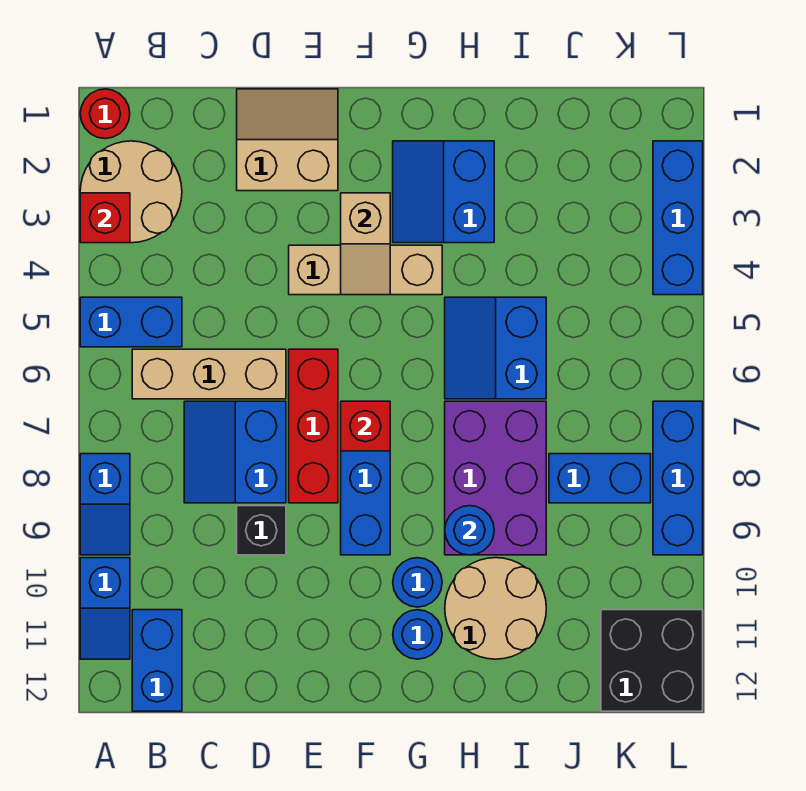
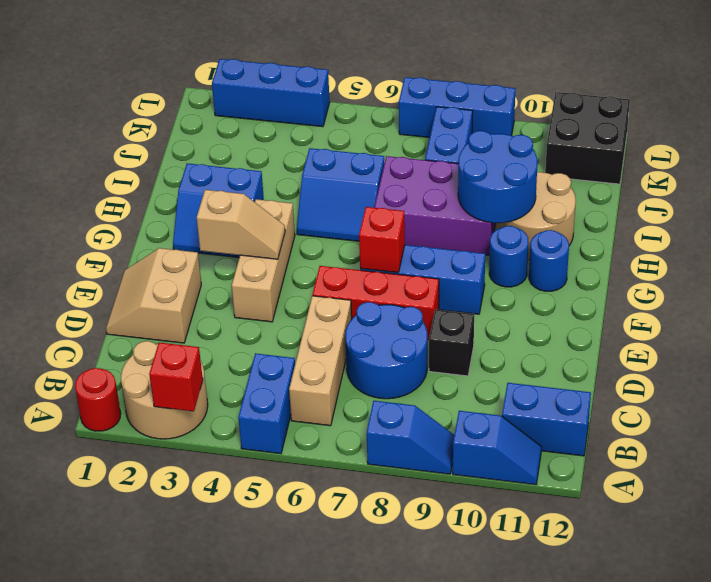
blue slope C7:D8 level 1 top D -> blue round brick C7:D8 level 1
blue round brick H9 level 2 -> blue round brick H9:I10 level 2

